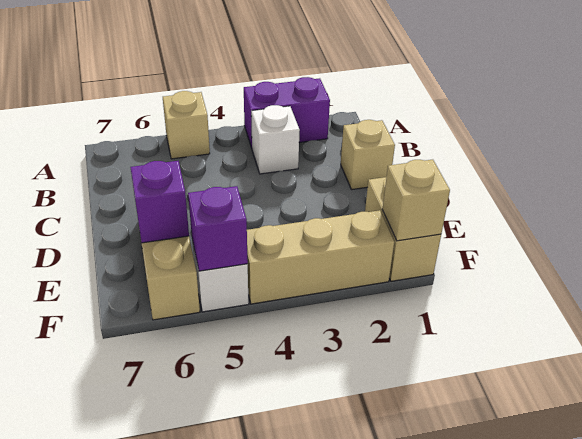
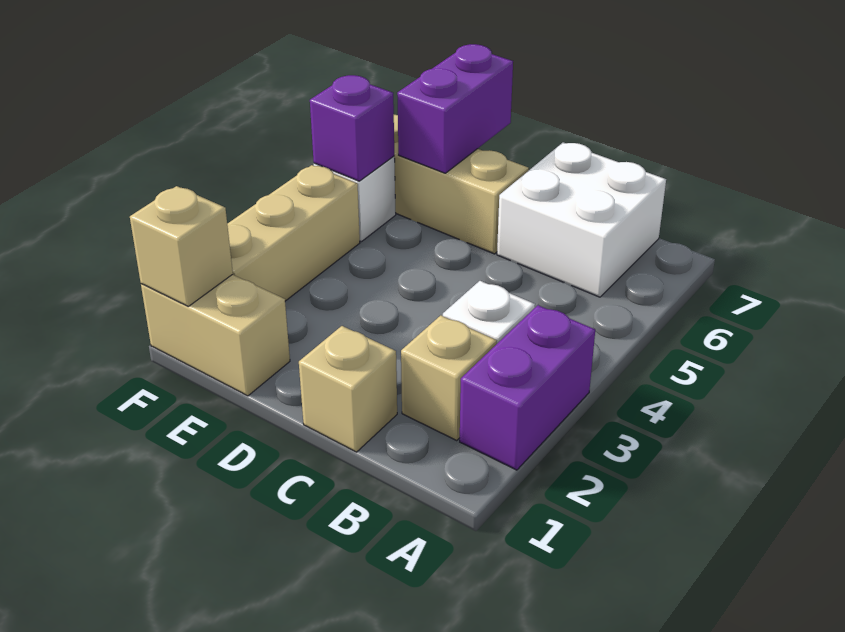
tan brick A5 level 1 -> tan brick B2 level 1
none -> white brick B6:C7 level 1
purple brick E6 level 2 -> purple brick E6:E7 level 2

